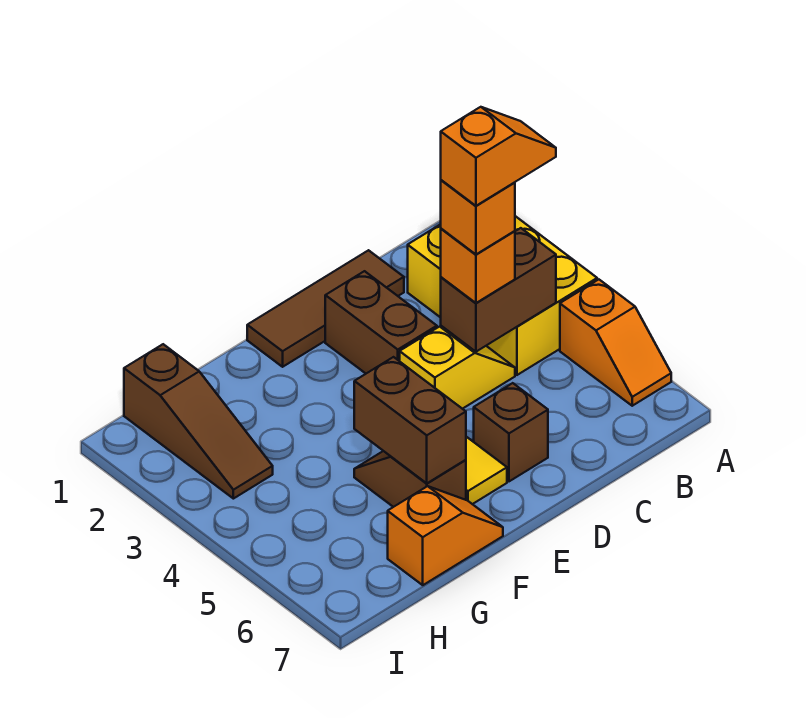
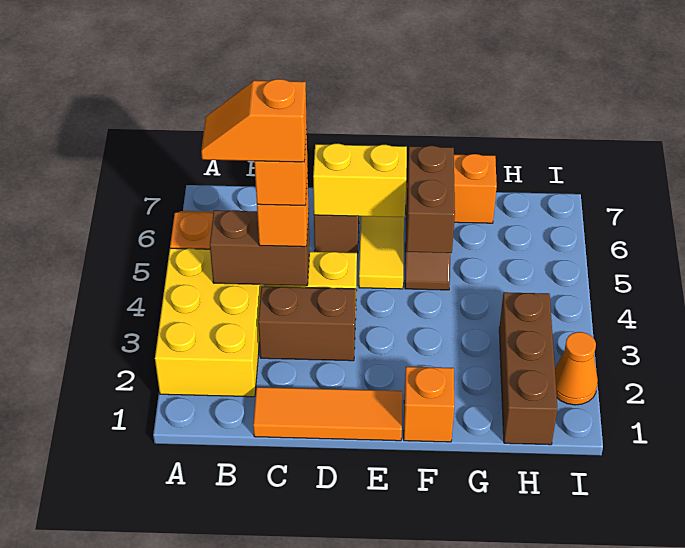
brown tile C1:E1 level 1 -> orange tile C1:E1 level 1
brown brick D2:D3 level 1 -> brown brick C3:D3 level 1
none -> yellow brick D6:E6 level 2
none -> orange brick F1 level 1
brown slope H1:H3 level 1 top 1 -> brown brick H1:H3 level 1
none -> orange cone I2 level 1

